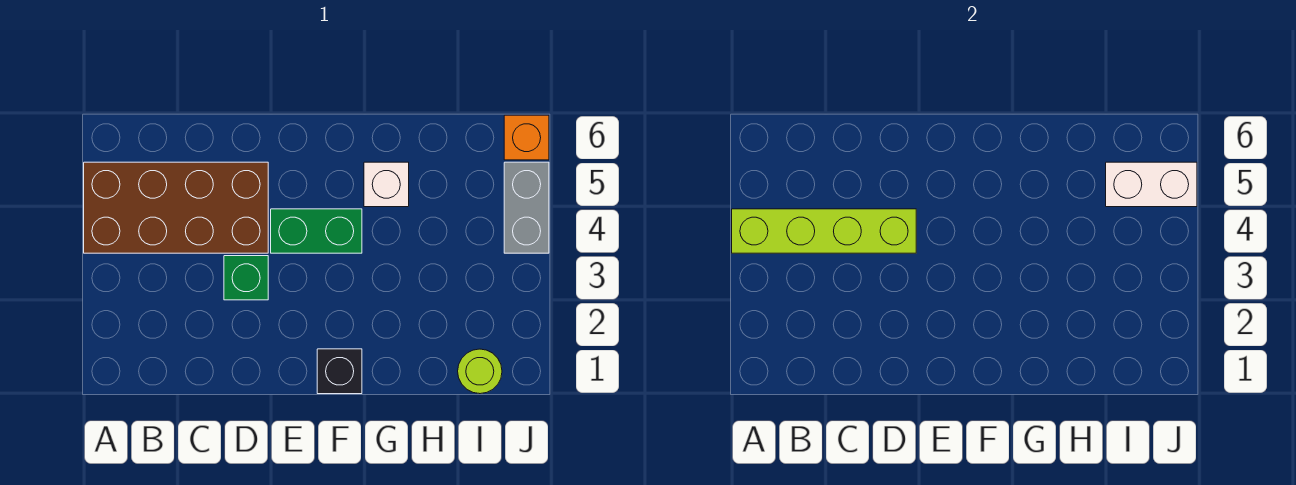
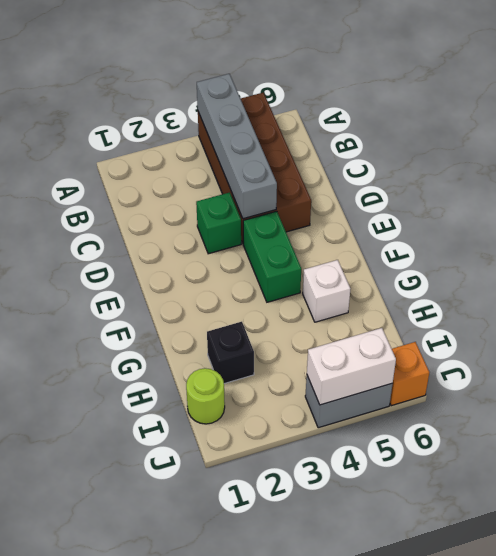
lime brick A4:D4 level 2 -> grey brick A4:D4 level 2
black brick F1 level 1 -> black brick H2 level 1
white brick I5:J5 level 2 -> white brick J4:J5 level 2

